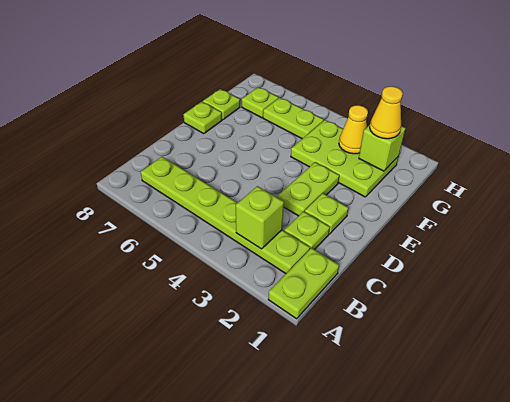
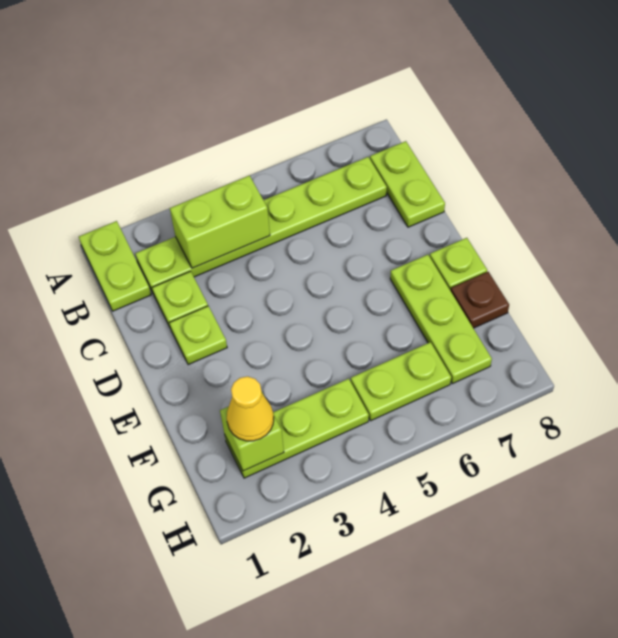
lime brick B3 level 2 -> lime brick B3:B4 level 2
lime plate D3:E3 level 1 -> lime plate B8:C8 level 1
lime plate F2:G4 level 1 -> lime plate G2:G4 level 1
lime plate F8 level 1 -> brown plate F8 level 1
yellow cone G3 level 2 -> none
lime plate G7 level 1 -> lime plate E7:G7 level 1

